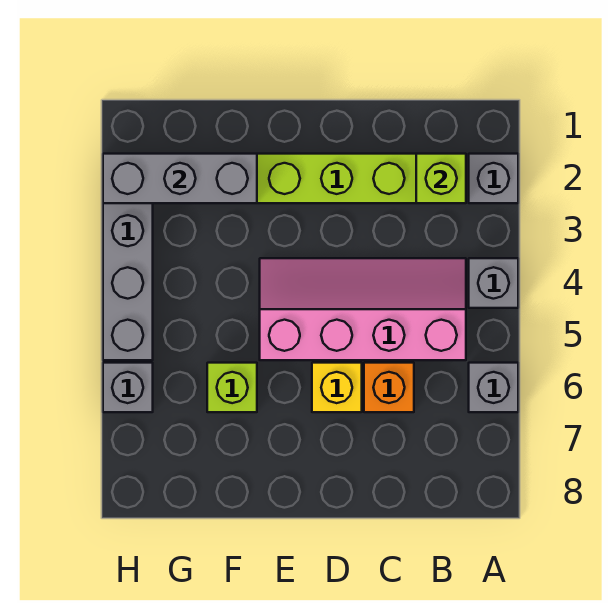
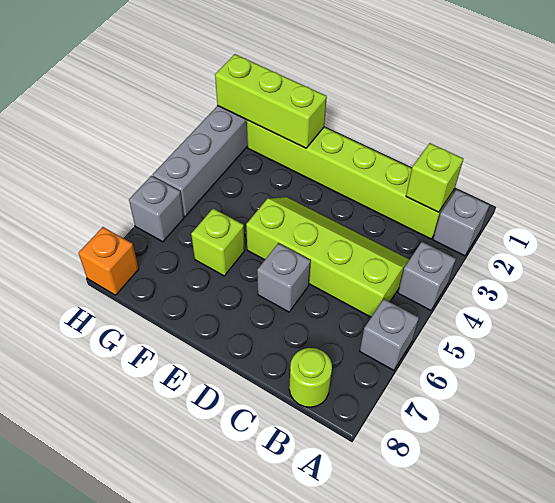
pink slope B4:E5 level 1 top 5 -> lime slope B4:E5 level 1 top 5
none -> lime round brick B8 level 1
orange brick C6 level 1 -> orange brick H8 level 1
yellow brick D6 level 1 -> grey brick D6 level 1
grey brick F2:H2 level 2 -> lime brick F2:H2 level 2

